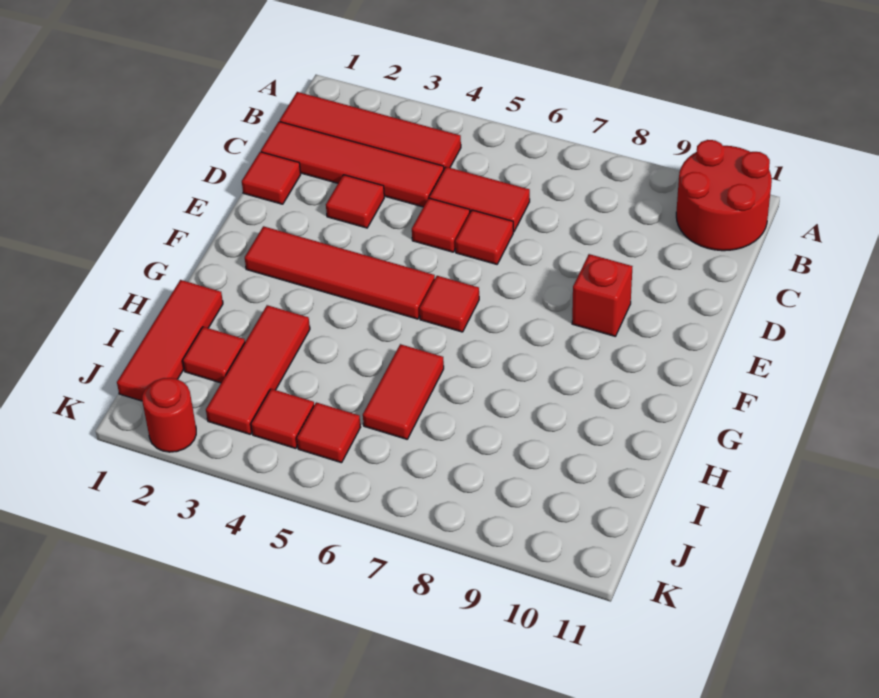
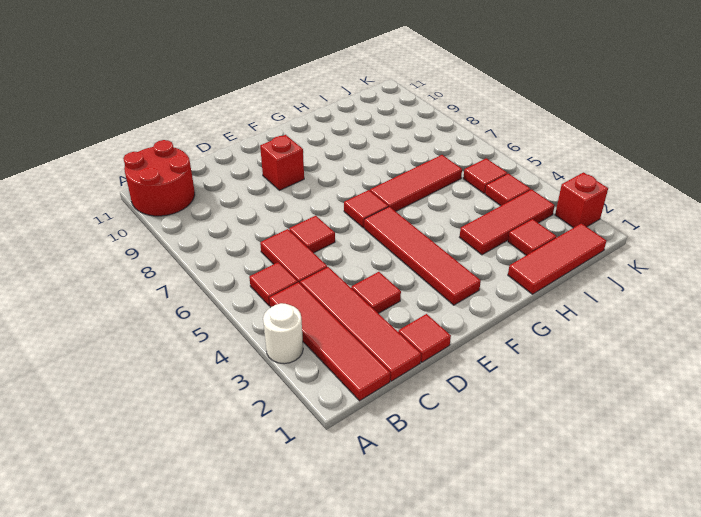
none -> white round brick A3 level 1
red tile D5 level 1 -> red tile B5 level 1
red tile H6:I6 level 1 -> red tile G6:I6 level 1
red round brick K2 level 1 -> red brick K2 level 1

